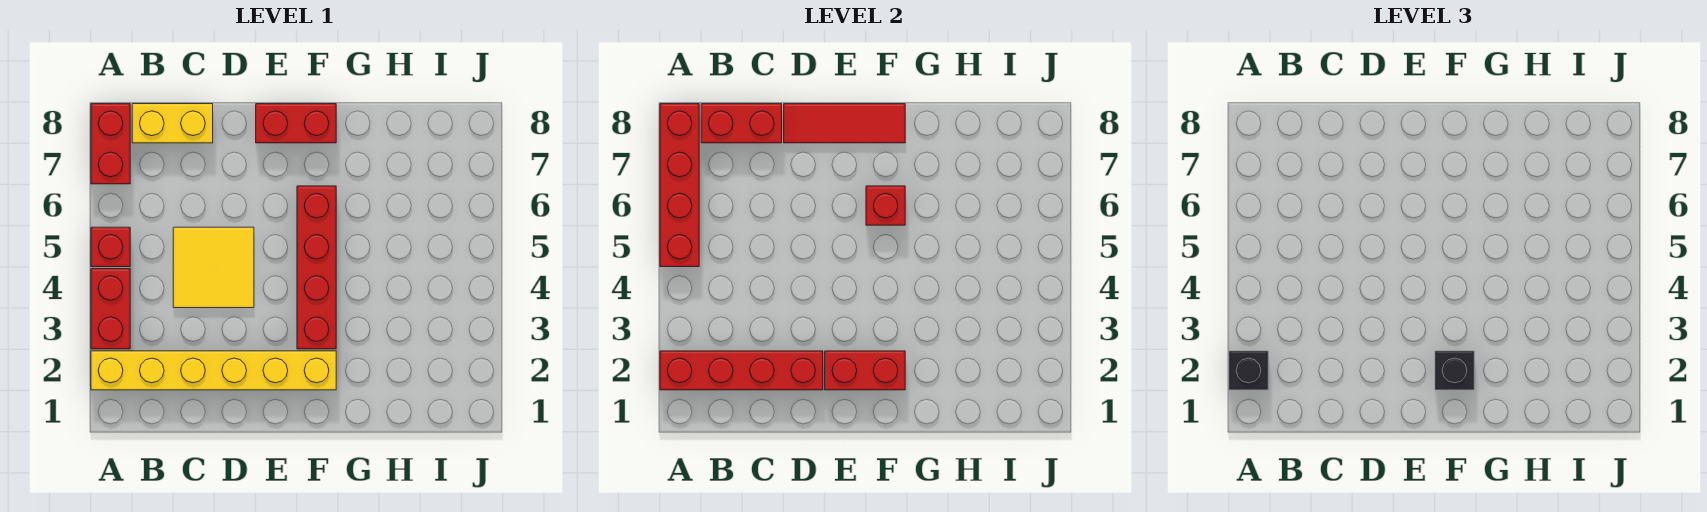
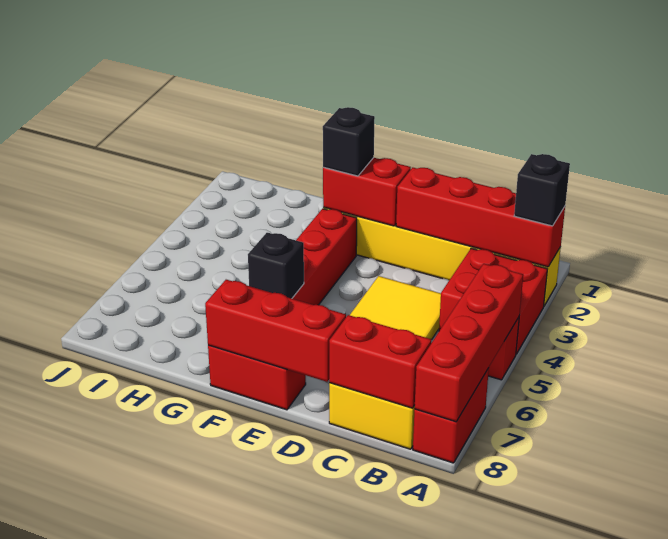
red brick A3:A4 level 1 -> red brick A3:B4 level 1
red tile D8:F8 level 2 -> red brick D8:F8 level 2
red brick F6 level 2 -> black brick F6 level 2

